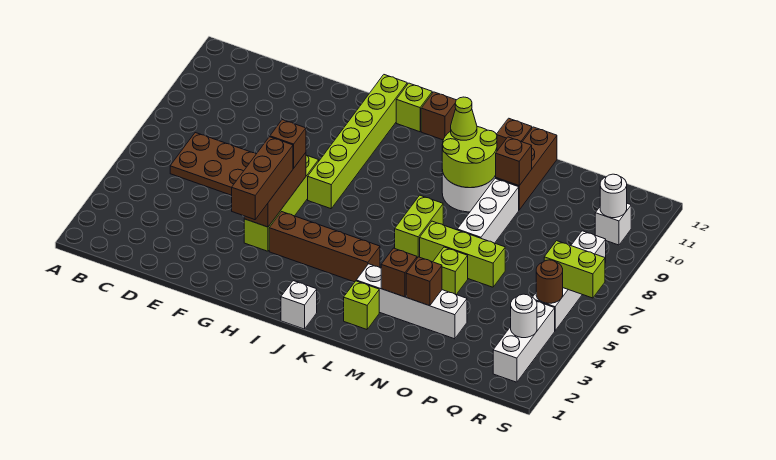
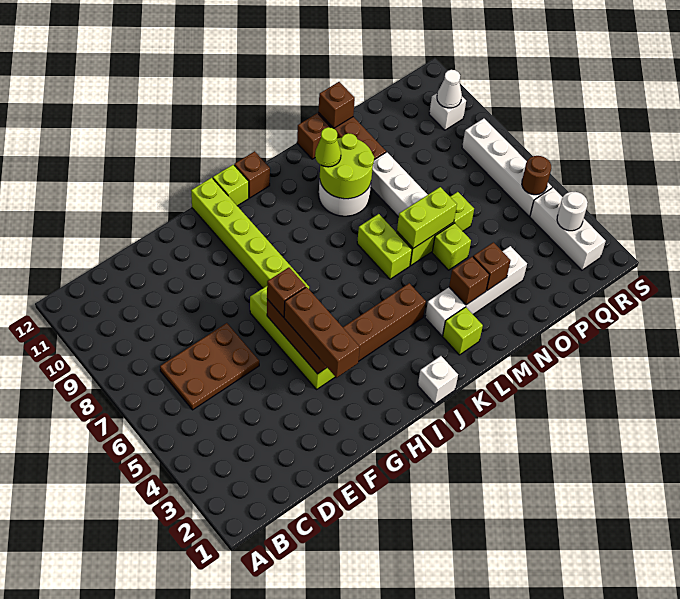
brown brick N10 level 2 -> brown brick N12 level 2
lime brick R6:S6 level 2 -> lime brick M6:N6 level 2
white round brick R10 level 2 -> white cone R10 level 2

